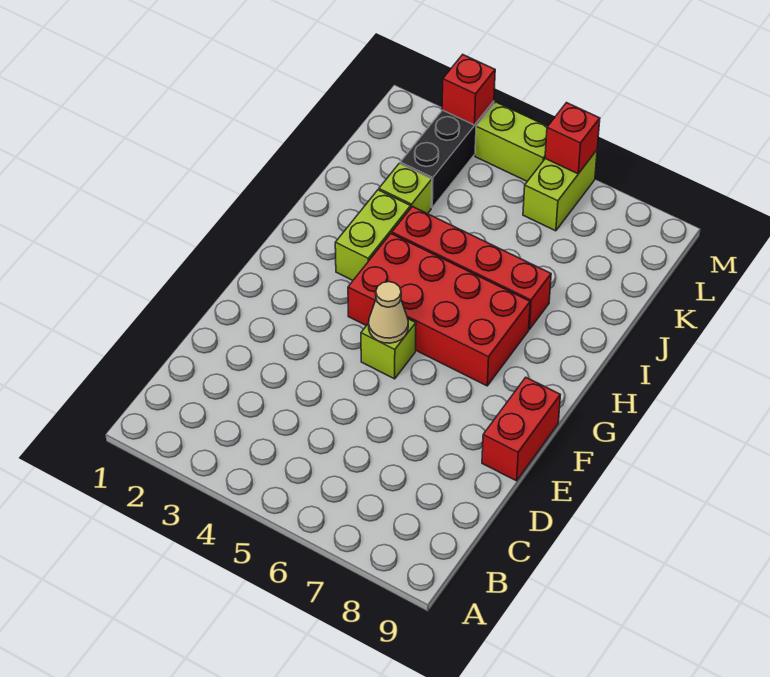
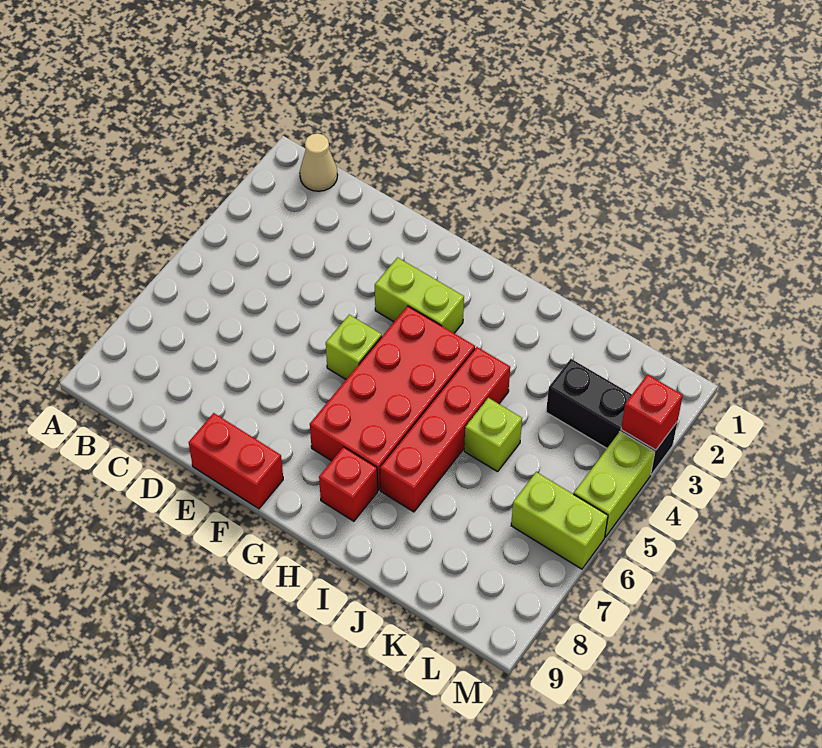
tan cone F5 level 2 -> tan cone B1 level 1
lime brick H3:I3 level 1 -> lime brick F3:G3 level 1
lime brick J3 level 1 -> lime brick J5 level 1
red brick M6 level 2 -> red brick H8 level 1

